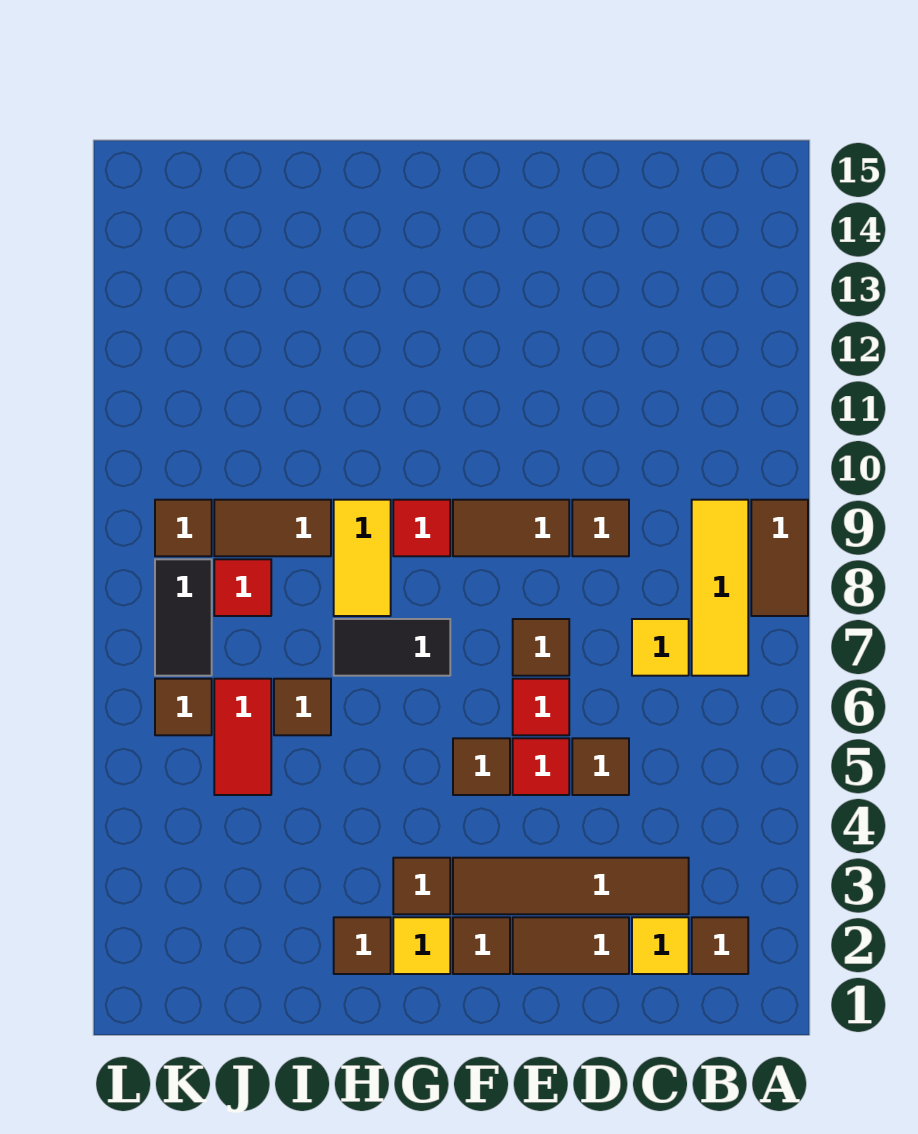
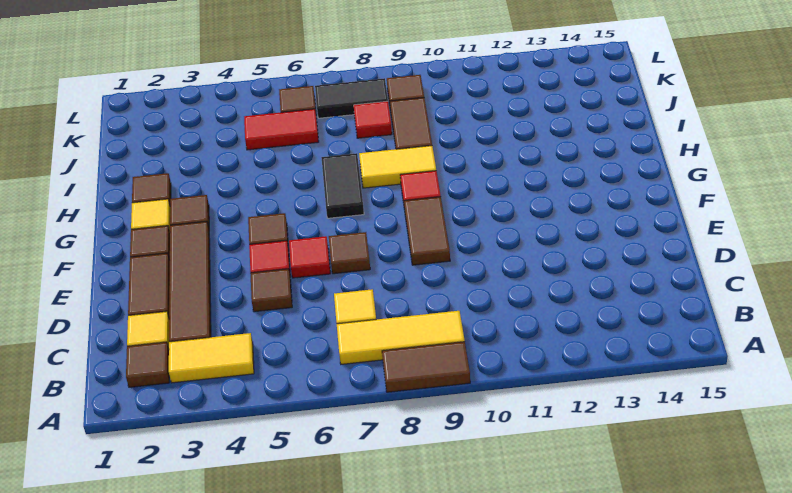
none -> yellow tile B3:B4 level 1
brown tile D9 level 1 -> none
brown tile I6 level 1 -> none

